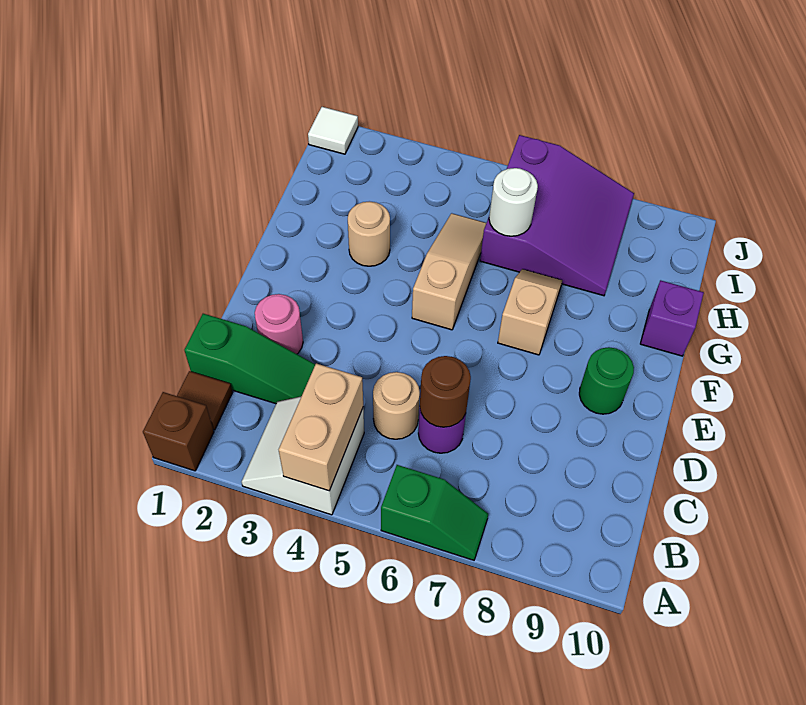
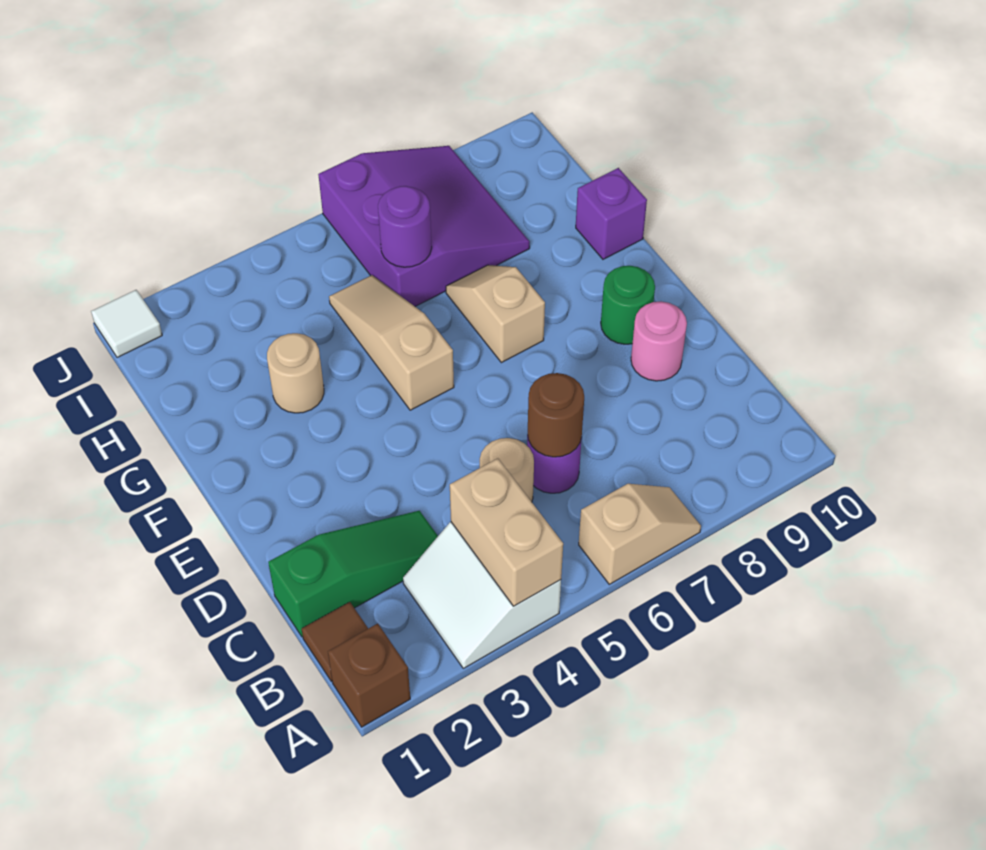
green slope A6:A7 level 1 top 6 -> tan slope A6:A7 level 1 top 6
pink round brick D2 level 1 -> pink round brick D9 level 1
white round brick H6 level 2 -> purple round brick H6 level 2

